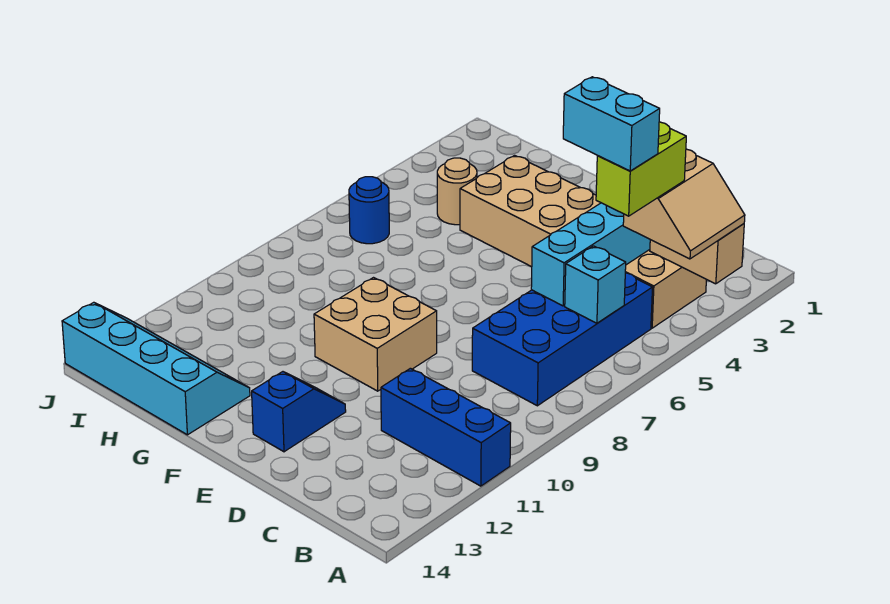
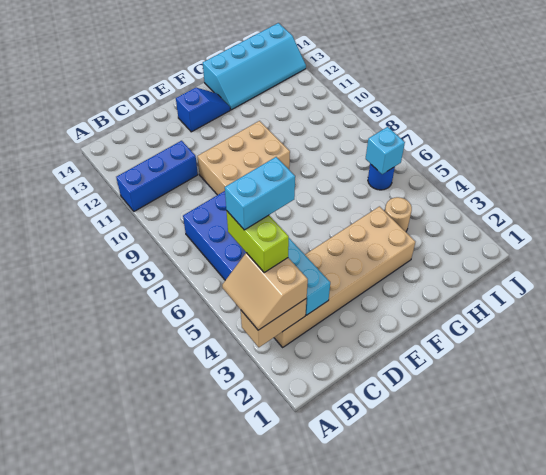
cyan brick B6 level 2 -> cyan brick I6 level 2
tan brick E9:F10 level 1 -> tan brick D9:F10 level 1
blue slope E12:E13 level 1 top 13 -> blue slope E13:F13 level 1 top E

